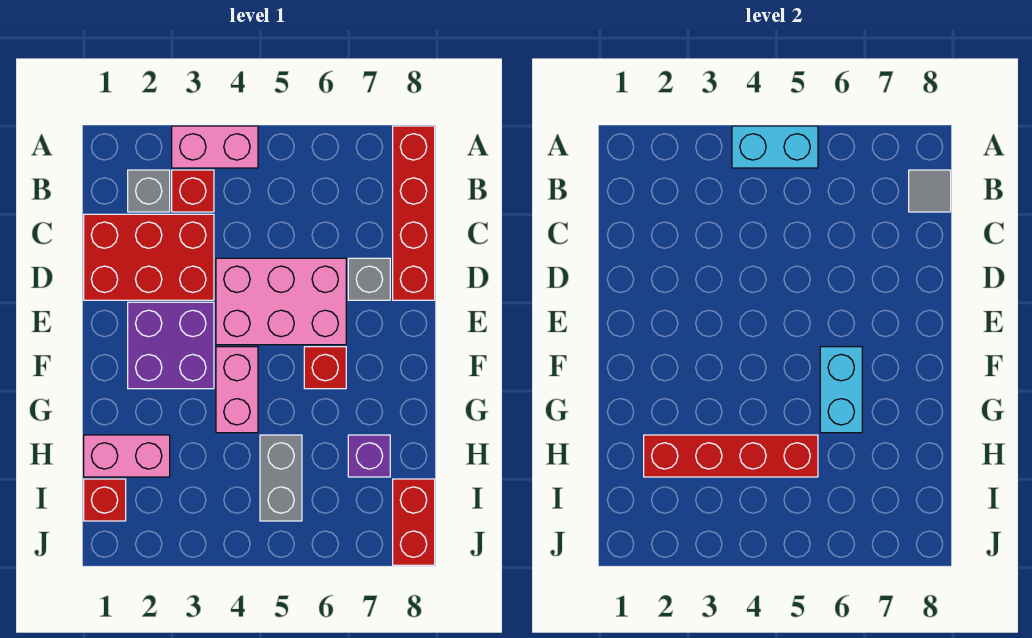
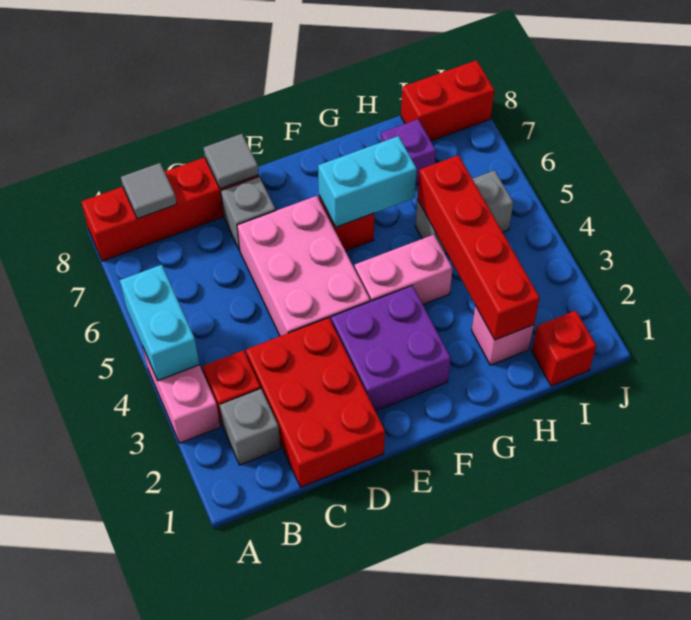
none -> grey tile D8 level 2
pink brick H1:H2 level 1 -> pink brick H2 level 1

